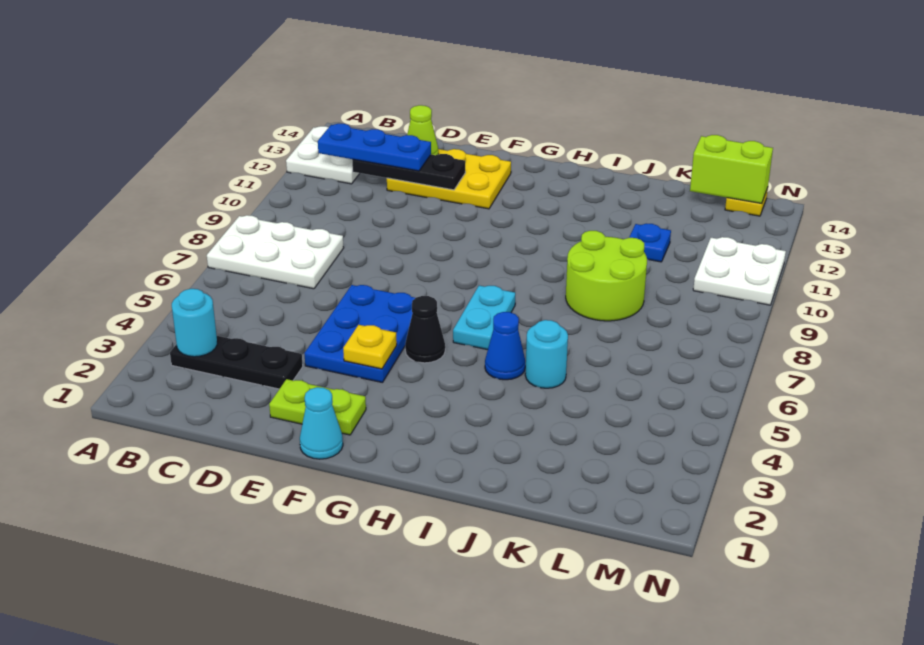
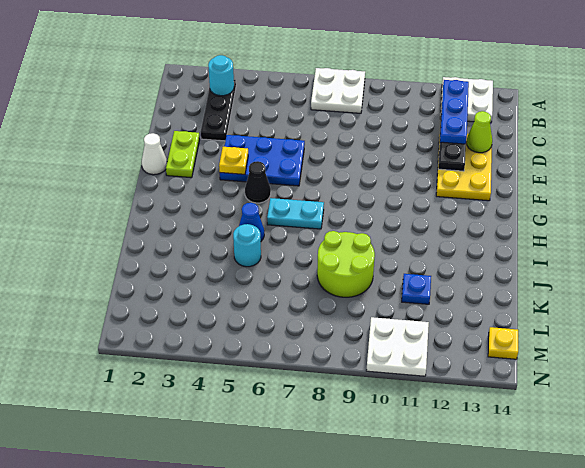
white plate A7:C8 level 1 -> white plate A7:B8 level 1
cyan cone F1 level 1 -> white cone F1 level 1
lime brick L14:M14 level 2 -> none

